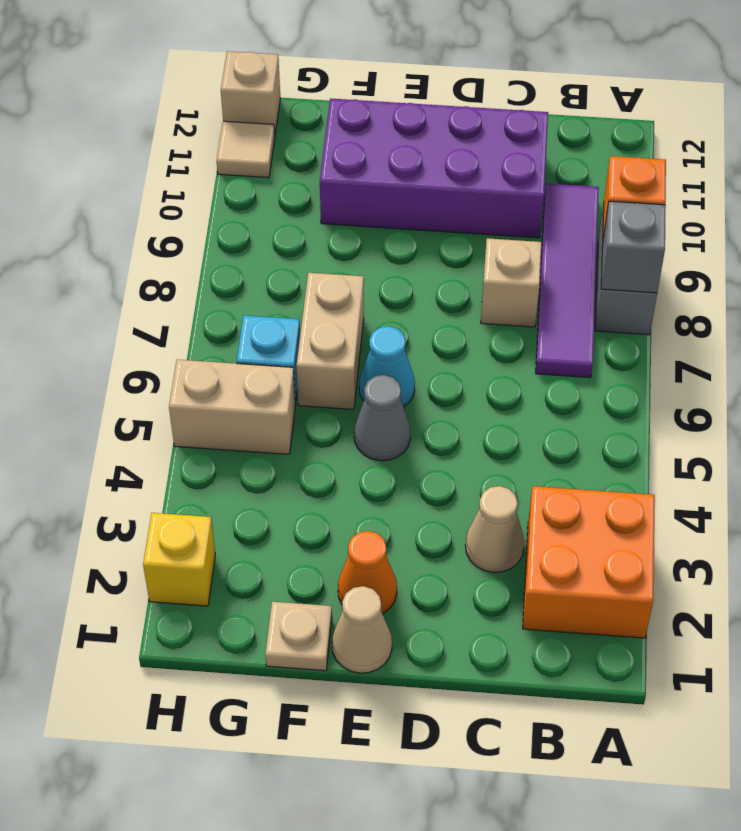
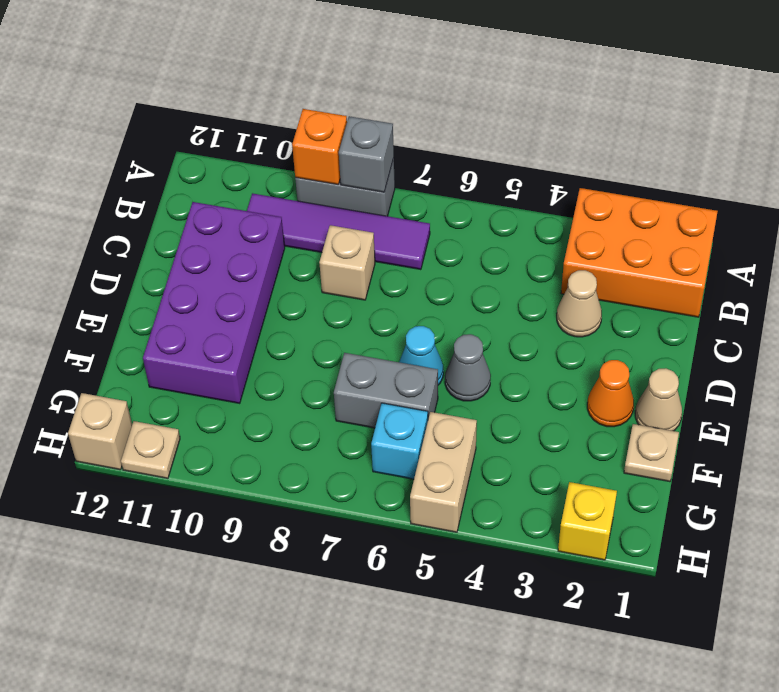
orange brick A2:B3 level 1 -> orange brick A1:B3 level 1
tan brick F6:F7 level 1 -> grey brick F6:F7 level 1
tan tile H11 level 1 -> tan plate H11 level 1

